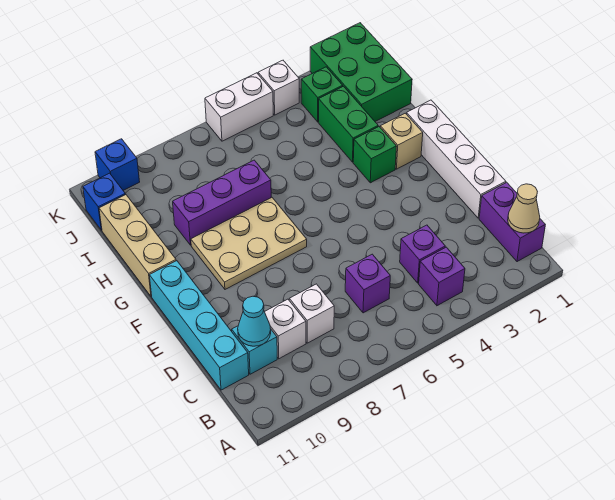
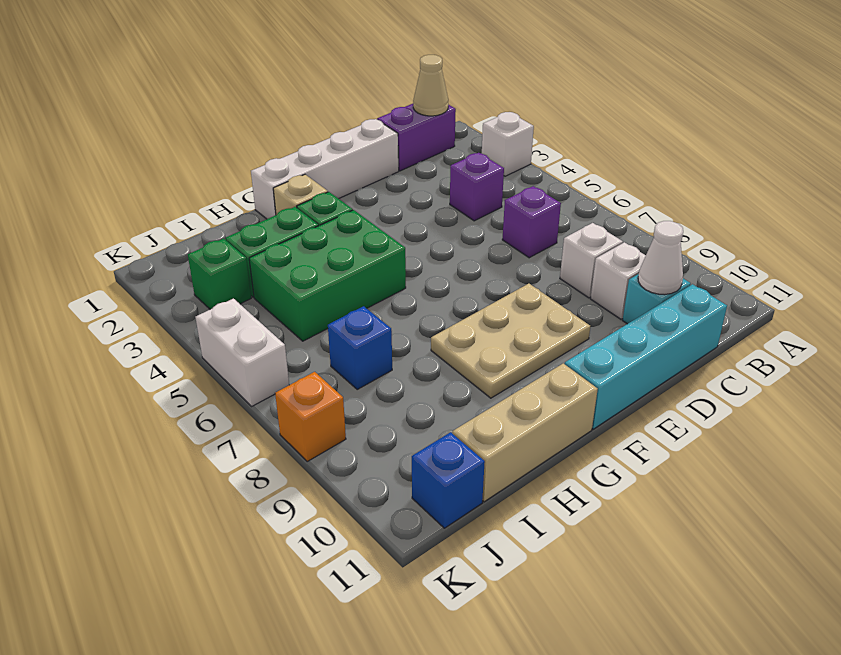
purple brick B4 level 1 -> none
cyan cone C10 level 2 -> white cone C10 level 2
tan plate F7:G9 level 1 -> tan plate E8:G9 level 1
purple brick H7:H9 level 1 -> none
green brick I1:K2 level 1 -> green brick G4:I5 level 1
white brick K4 level 1 -> white brick A3 level 1
none -> orange brick K8 level 1
blue brick K10 level 1 -> blue brick I7 level 1

